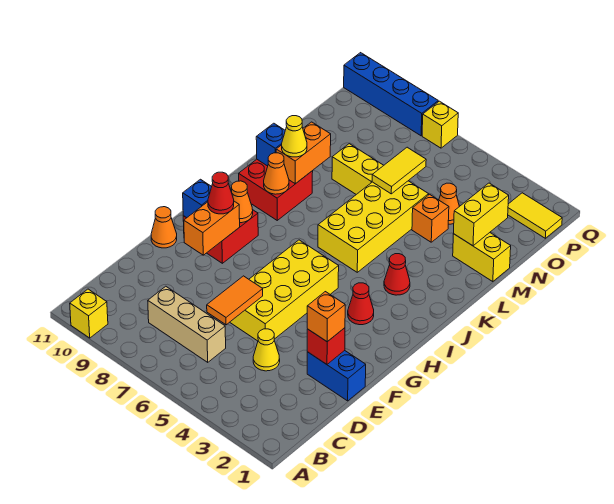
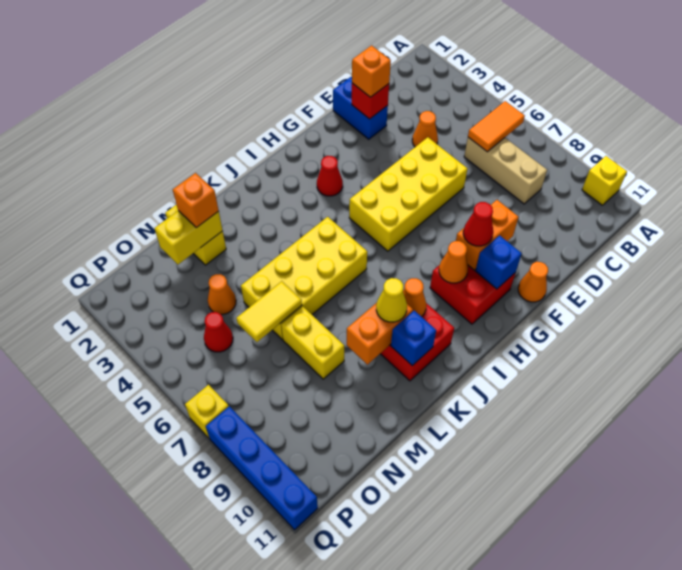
yellow cone D4 level 1 -> orange cone D4 level 1
orange tile D6:E6 level 2 -> orange tile B6:C6 level 2
red cone J3 level 1 -> red cone O5 level 1
orange brick M4 level 1 -> orange brick M2 level 3
yellow tile P1:P2 level 1 -> none

